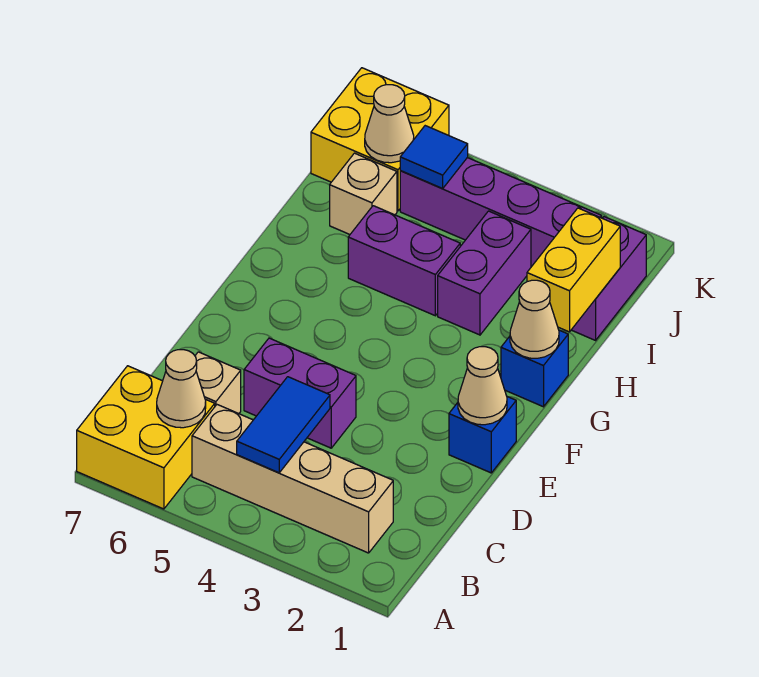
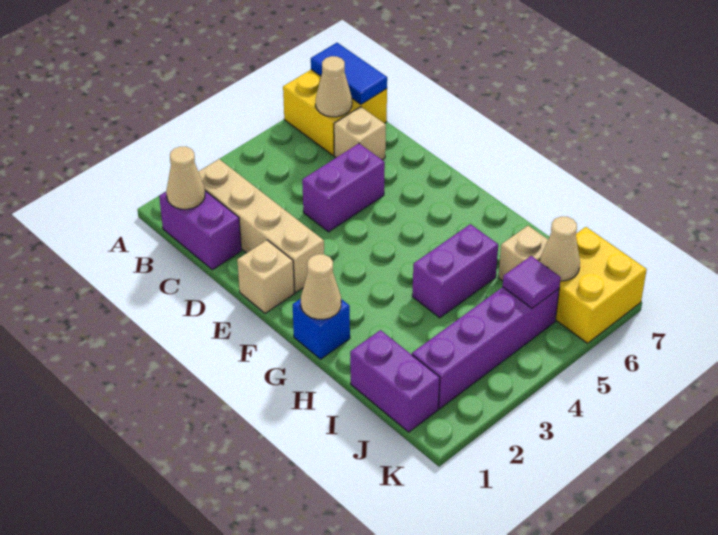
tan brick B2:B5 level 1 -> tan brick B2:E2 level 1
blue tile B4:C4 level 2 -> blue tile A7:B7 level 2
blue brick E1 level 1 -> tan brick E1 level 1
tan cone E1 level 2 -> tan cone B1 level 2
yellow brick H1:I1 level 2 -> none
purple brick H3:I3 level 1 -> purple brick B1:C1 level 1
blue tile J5 level 2 -> purple tile J5 level 2

